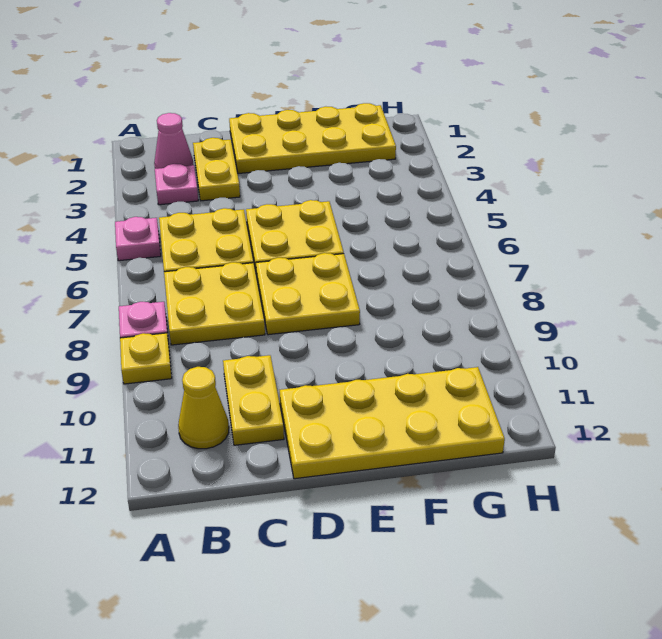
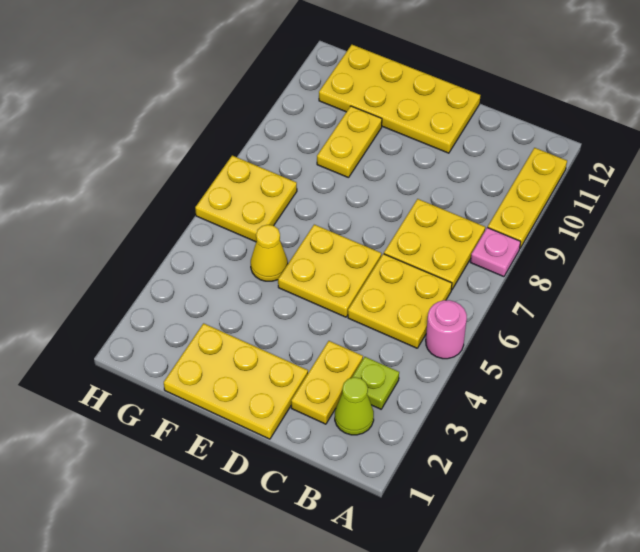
pink plate A5 level 1 -> pink round brick A5 level 1
yellow plate A9 level 1 -> yellow plate A9:A11 level 1
pink cone B2 level 1 -> lime cone B2 level 1
pink plate B3 level 1 -> lime plate B3 level 1
yellow cone B11 level 1 -> yellow cone F5 level 1
yellow plate C10:C11 level 1 -> yellow plate F9:F10 level 1
yellow plate D1:G2 level 1 -> yellow plate D1:F2 level 1
yellow plate D7:E8 level 1 -> yellow plate G6:H7 level 1

